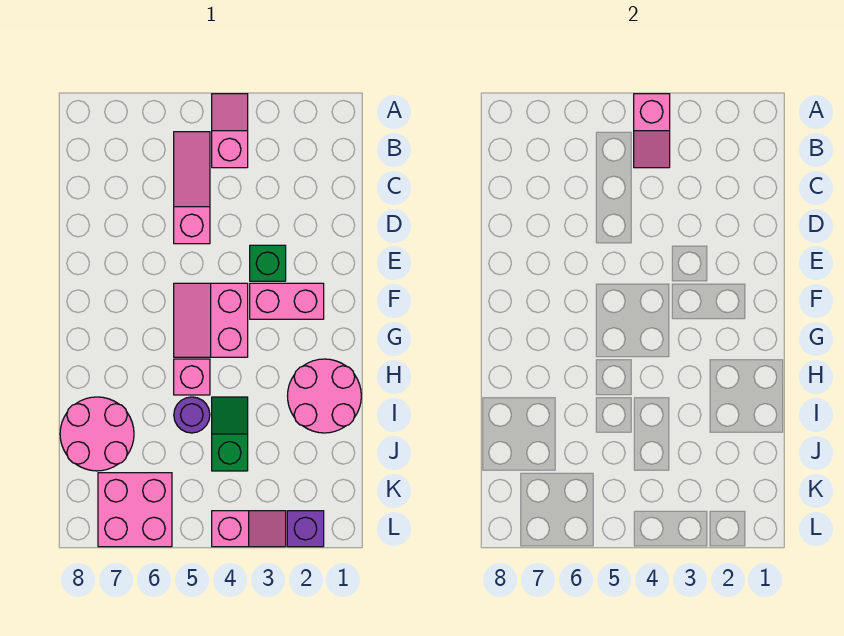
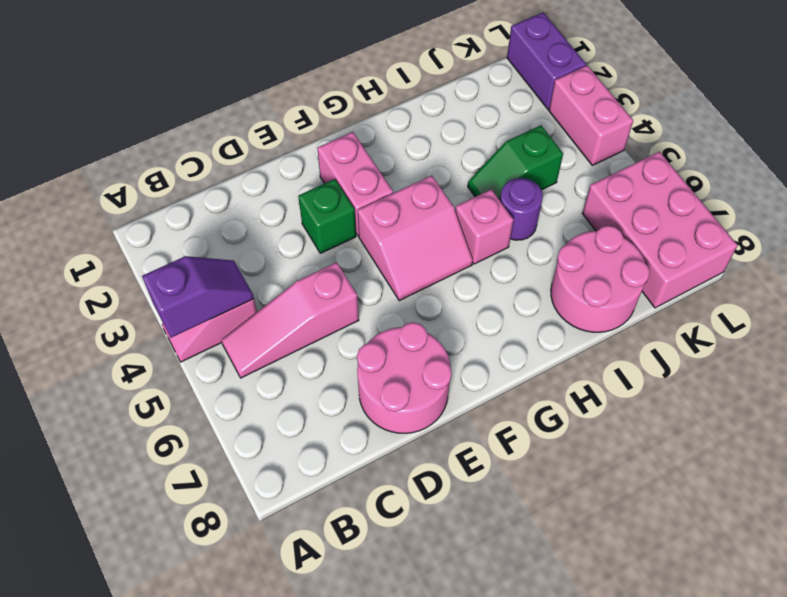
pink slope A4:B4 level 2 top A -> purple slope A4:B4 level 2 top A
pink round brick H1:I2 level 1 -> pink round brick D7:E8 level 1
pink brick K6:L7 level 1 -> pink brick K6:L8 level 1
purple brick L2 level 1 -> purple brick L1:L2 level 1
pink slope L3:L4 level 1 top 4 -> pink brick L3:L4 level 1

